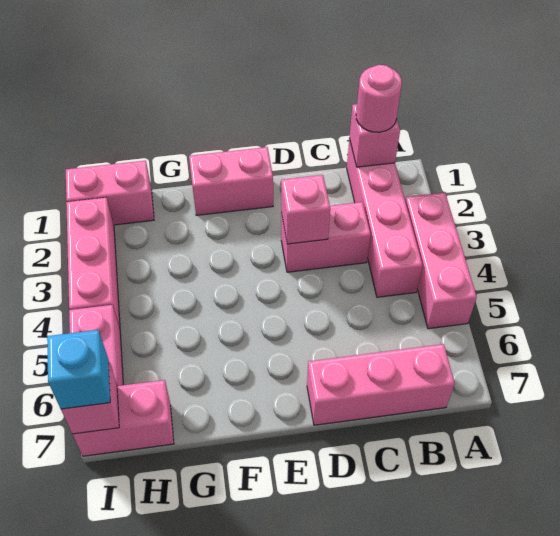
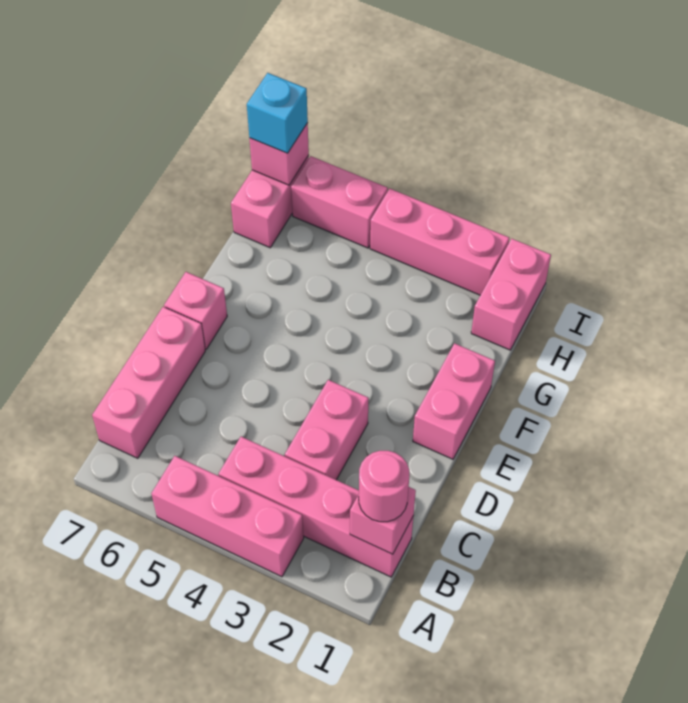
pink brick D3 level 2 -> pink brick E7 level 1

